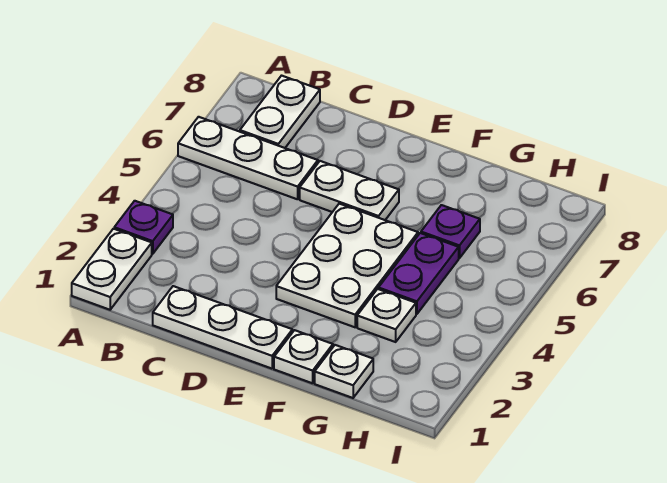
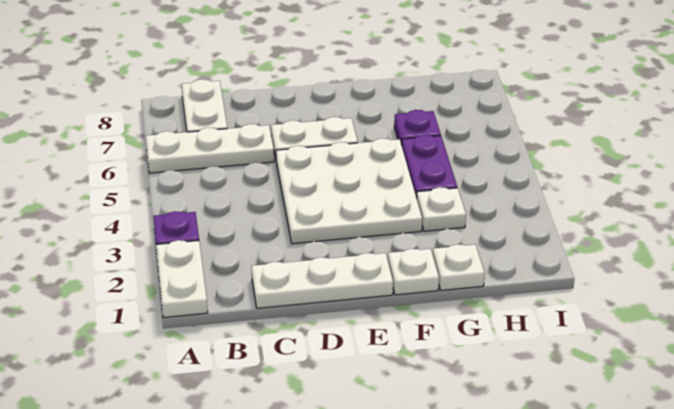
white plate E3:F5 level 1 -> white plate D3:F5 level 1

